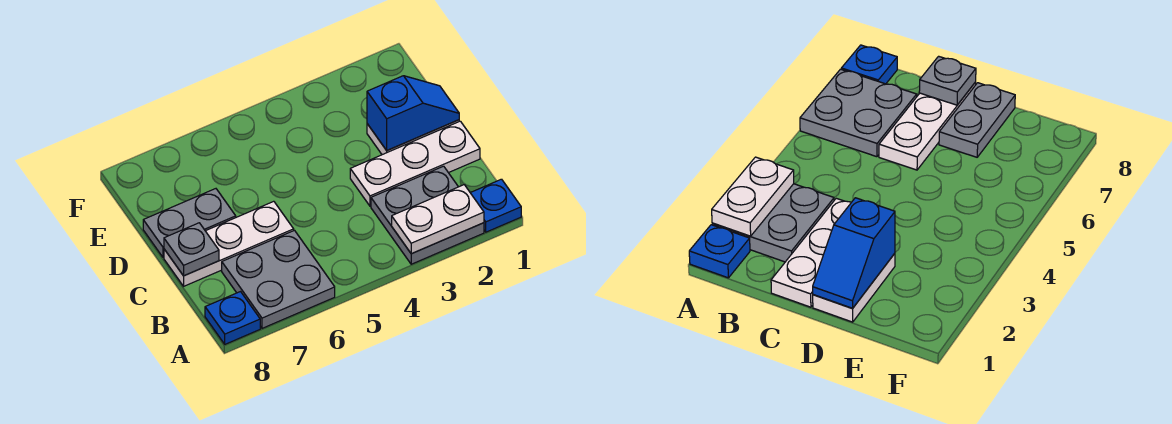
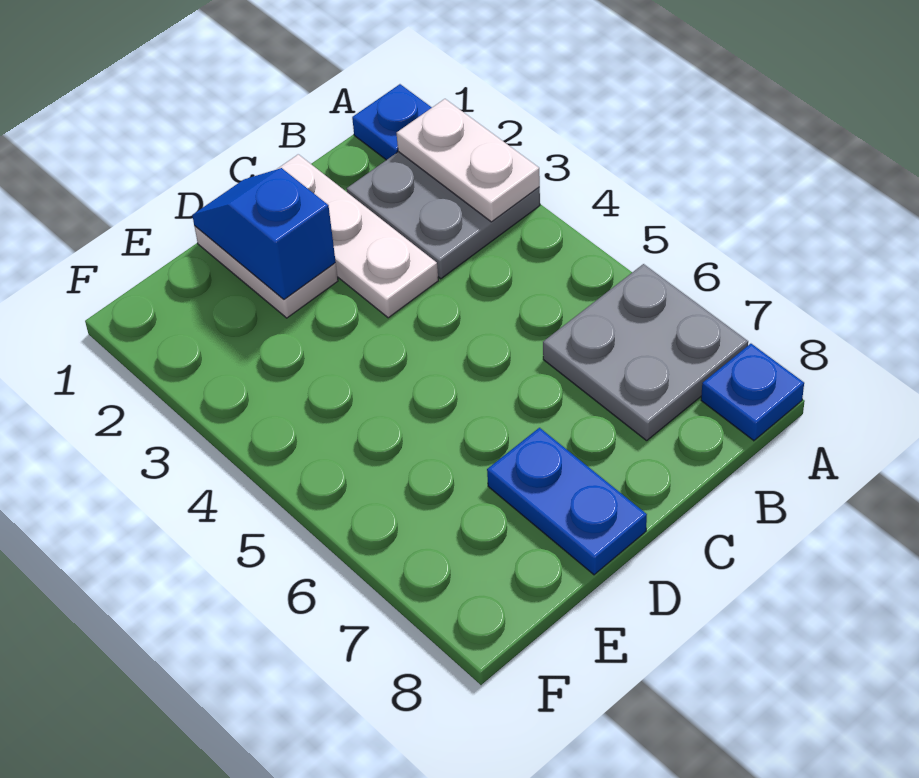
white plate C6:C8 level 1 -> none
grey plate C8 level 2 -> none
grey plate D7:D8 level 1 -> blue plate D7:D8 level 1

